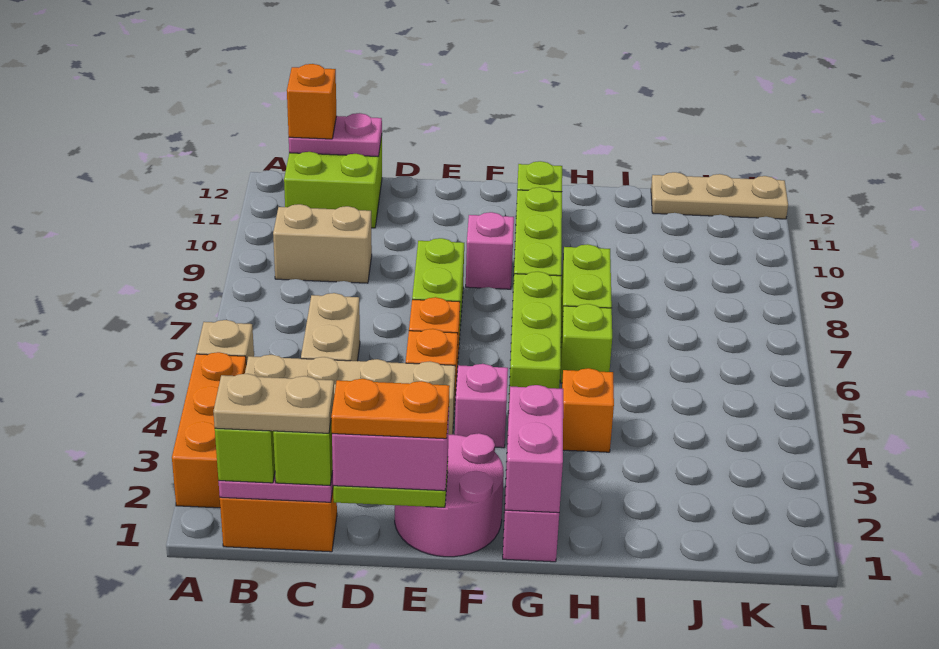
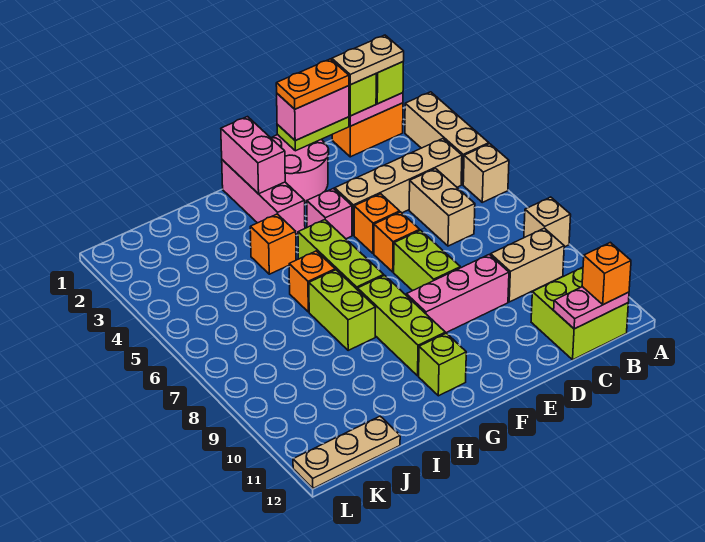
orange brick A2:A4 level 1 -> tan brick A2:A4 level 1
none -> tan brick A8 level 1
pink brick F9 level 1 -> pink brick D9:F9 level 1
lime brick H6 level 1 -> orange brick H6 level 1

